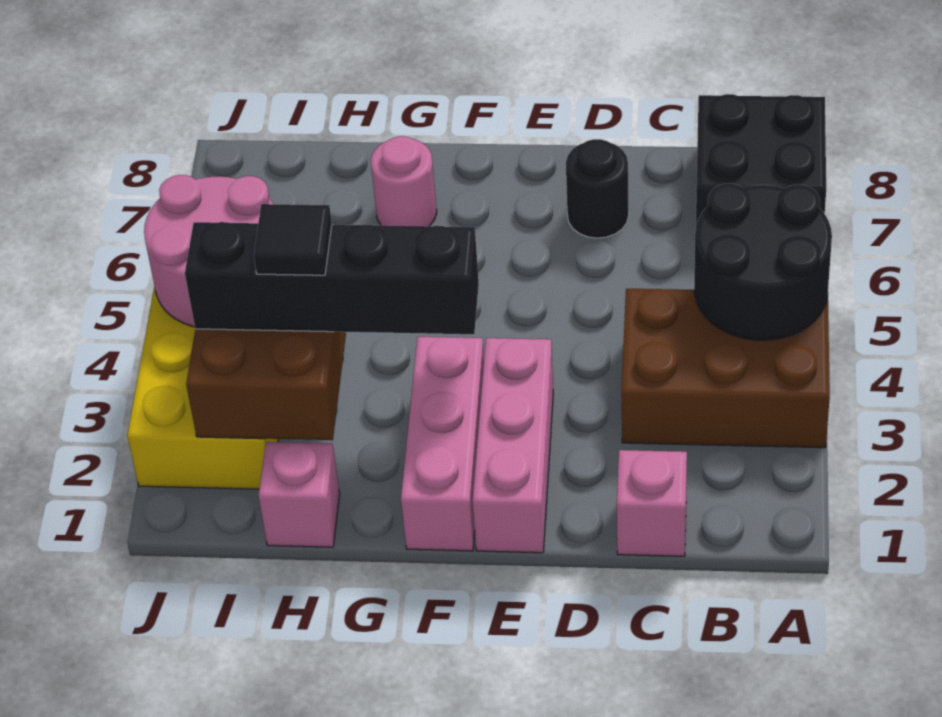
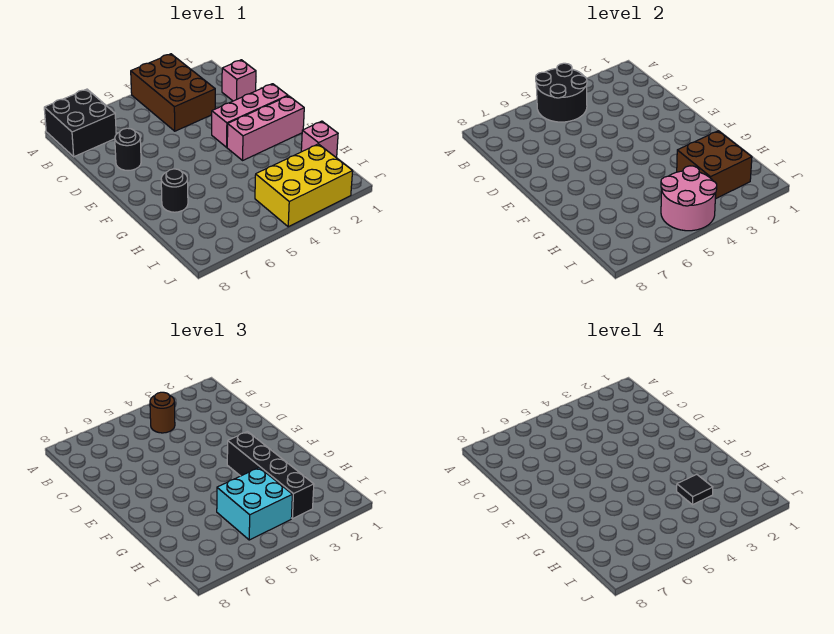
none -> brown round brick B4 level 3
pink round brick G7 level 1 -> black round brick G7 level 1
none -> cyan brick H4:I5 level 3

